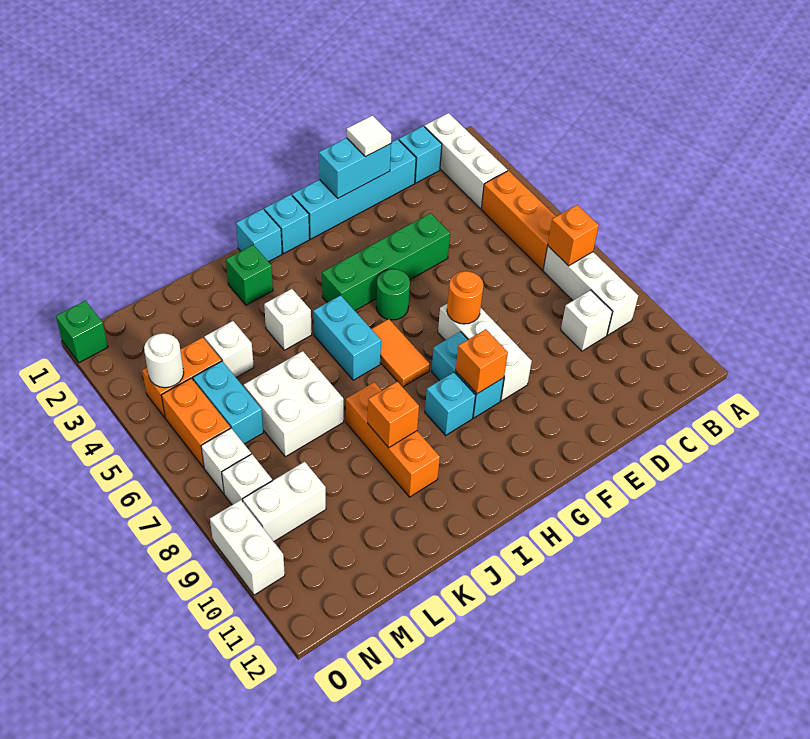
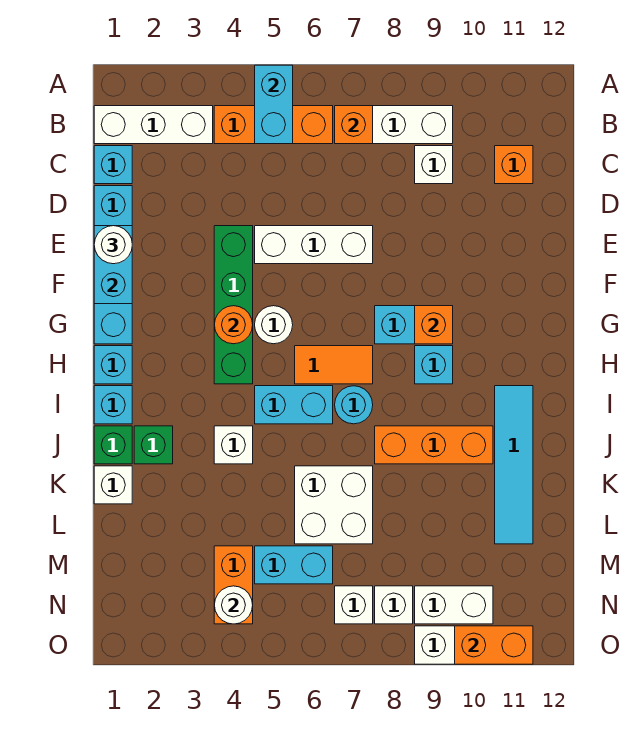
none -> cyan brick A5:B5 level 2
white tile E1 level 3 -> white round brick E1 level 3
white brick F7:F9 level 1 -> white brick E5:E7 level 1
orange round brick F7 level 2 -> orange round brick G4 level 2
green round brick G5 level 1 -> white round brick G5 level 1
none -> cyan round brick I7 level 1
none -> cyan tile I11:L11 level 1
orange brick J9 level 2 -> orange brick C11 level 1
white brick L4 level 1 -> white brick K1 level 1
white brick M9:N9 level 1 -> white brick N9:N10 level 1
orange brick N5:N6 level 1 -> orange brick O10:O11 level 2
green brick O1 level 1 -> green brick J1 level 1

